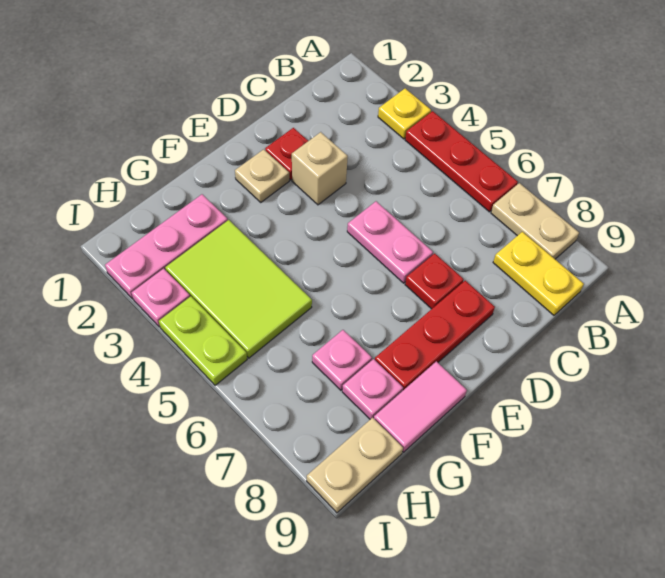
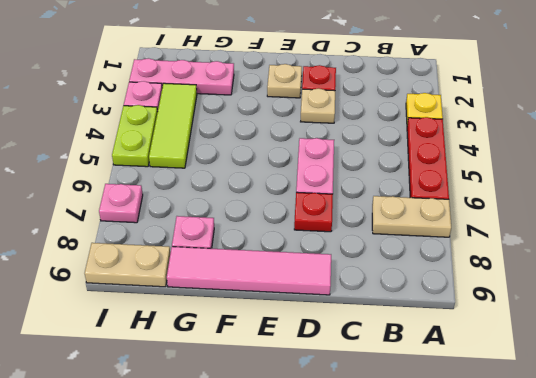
tan plate A7:A8 level 1 -> tan plate A7:B7 level 1
yellow plate B8:B9 level 1 -> none
tan brick D3 level 1 -> tan plate D3 level 1
red plate D8:F8 level 1 -> none
pink tile F9:G9 level 1 -> pink tile D9:G9 level 1
lime tile G3:H5 level 1 -> lime tile H3:H5 level 1
pink plate G7 level 1 -> pink plate I7 level 1

